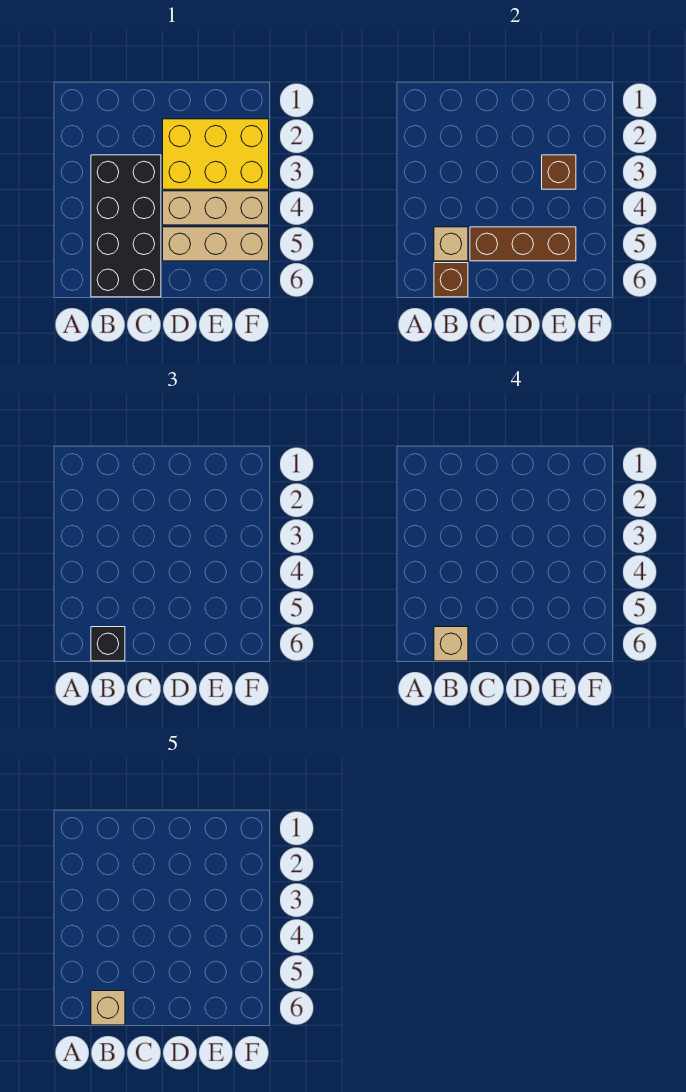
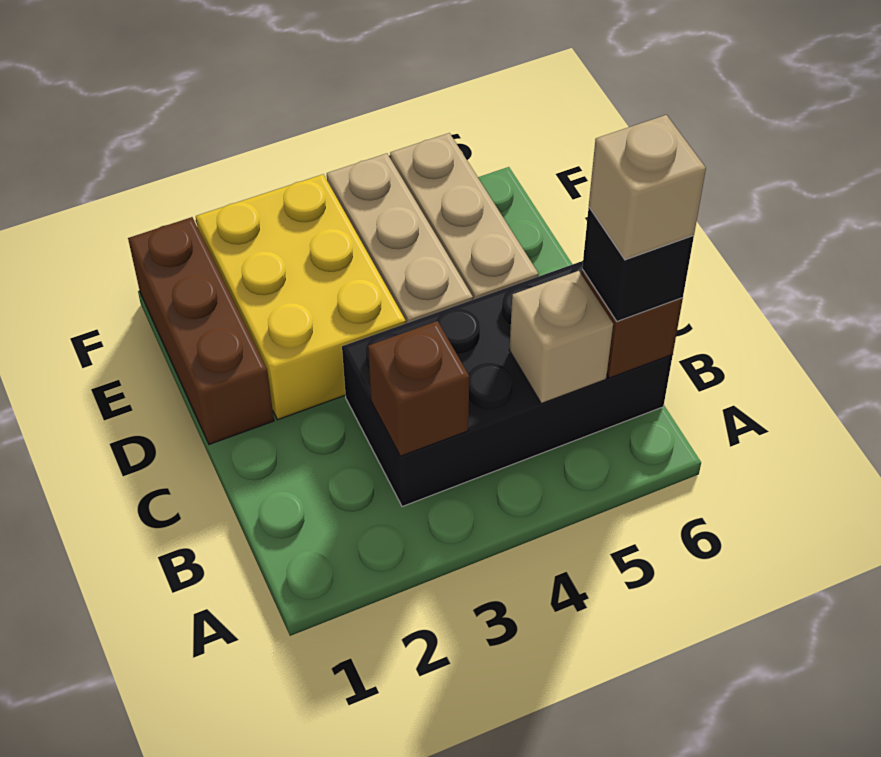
tan brick B6 level 5 -> none
brown brick C5:E5 level 2 -> brown brick D1:F1 level 1
brown brick E3 level 2 -> brown brick B3 level 2

